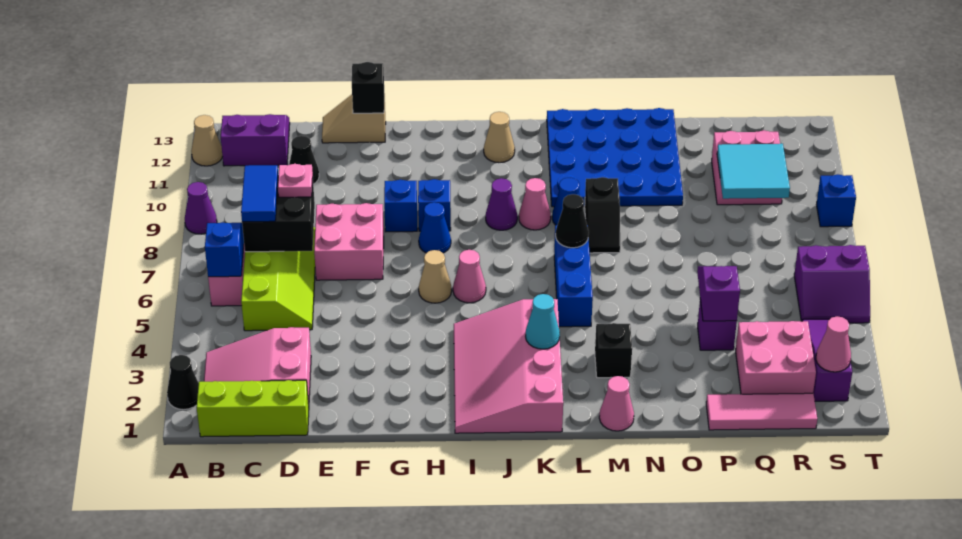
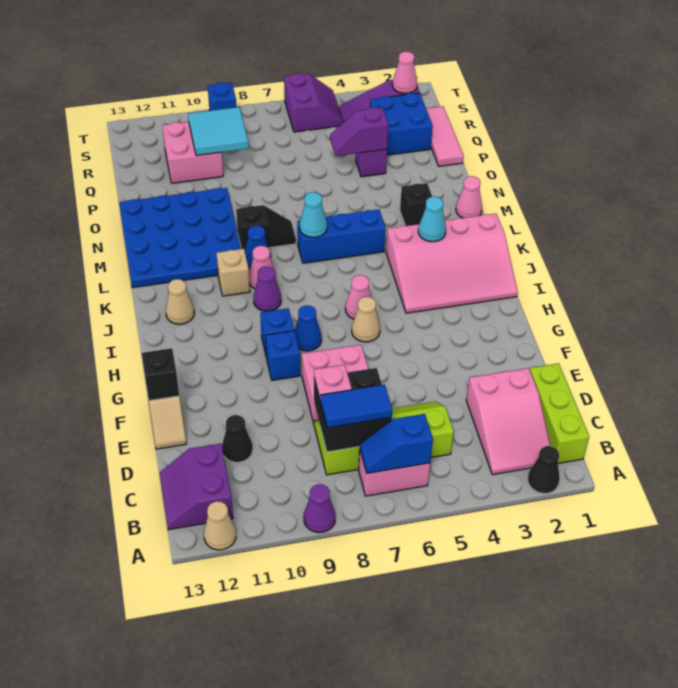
none -> tan brick K10 level 1
black cone L7 level 2 -> cyan cone L7 level 2
pink brick Q2:R3 level 1 -> blue brick Q2:R3 level 1

